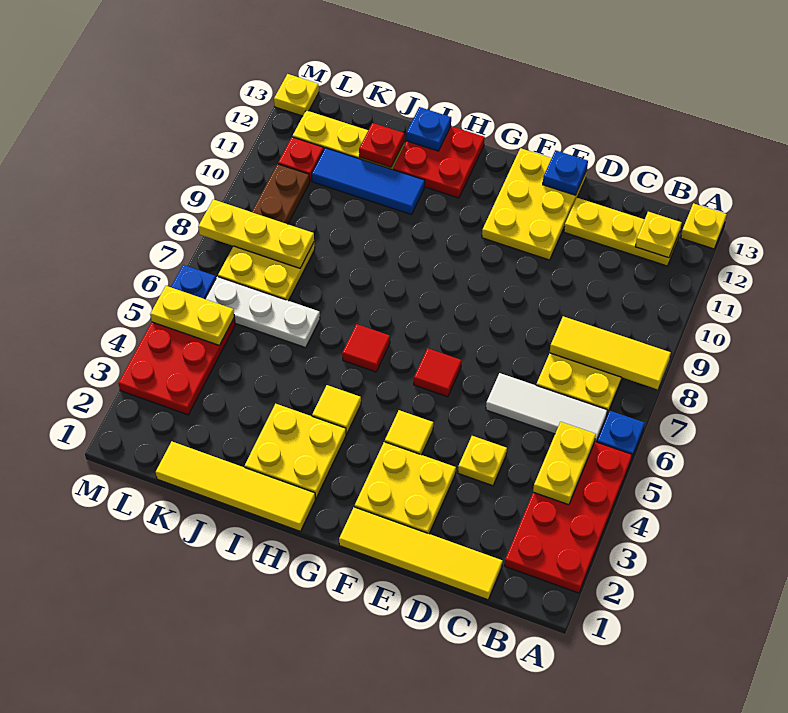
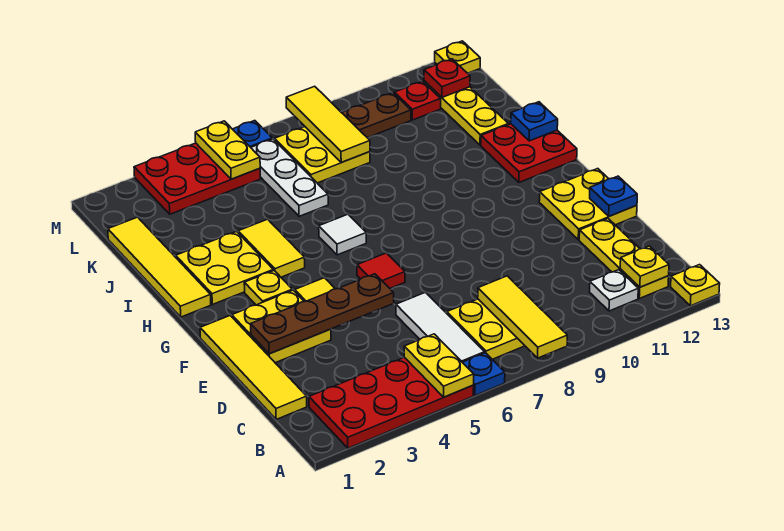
yellow plate B4:B5 level 2 -> yellow plate A5:B5 level 2
none -> white plate B11 level 1
yellow plate D4 level 1 -> yellow plate G3 level 1
none -> brown plate E2:E5 level 2
yellow plate E11:F13 level 1 -> yellow plate E12:F13 level 1
yellow tile H4 level 1 -> yellow tile H4:I4 level 1
red tile H6 level 1 -> white tile H6 level 1
blue tile I11:K11 level 1 -> none
red plate J12 level 2 -> red plate L12 level 2
yellow plate K8:M8 level 2 -> yellow tile K8:M8 level 2

